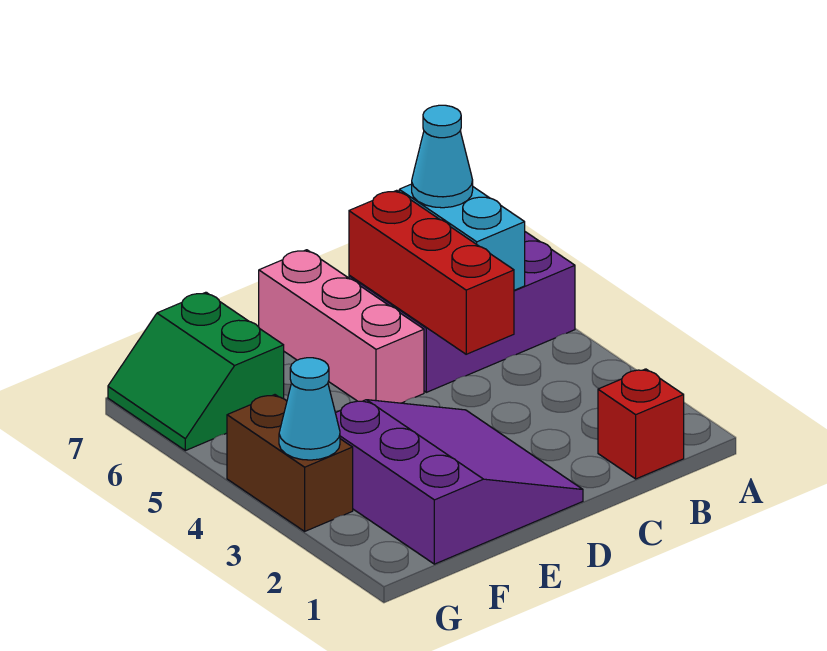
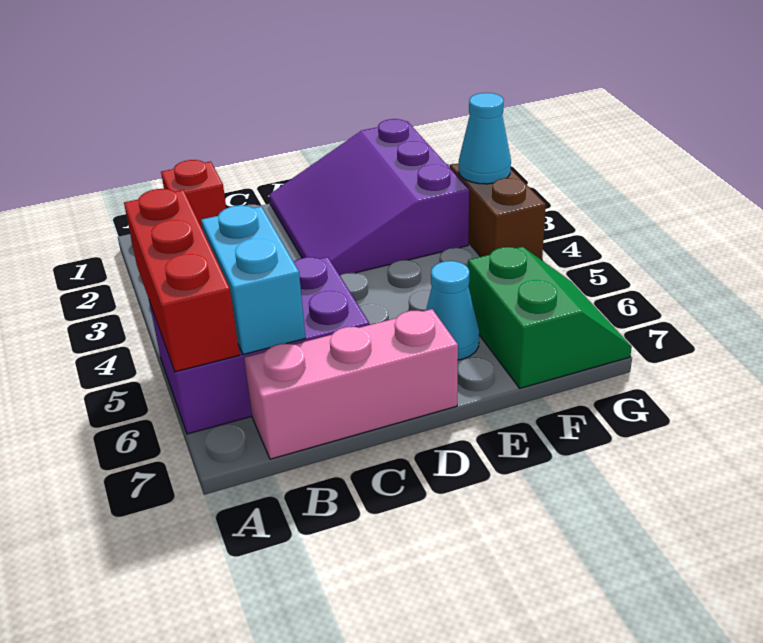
cyan cone B6 level 3 -> cyan cone E6 level 1
red brick C4:C6 level 2 -> red brick A4:A6 level 2
pink brick D5:D7 level 1 -> pink brick B7:D7 level 1

